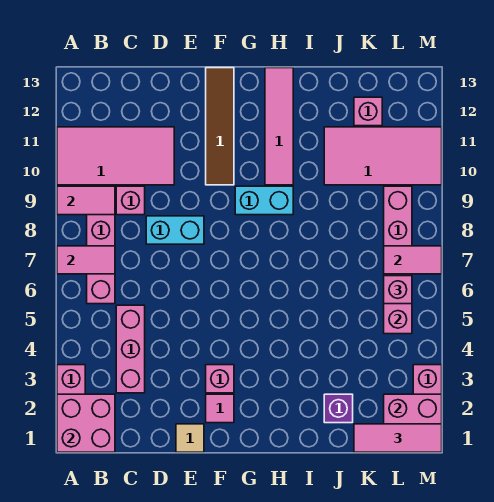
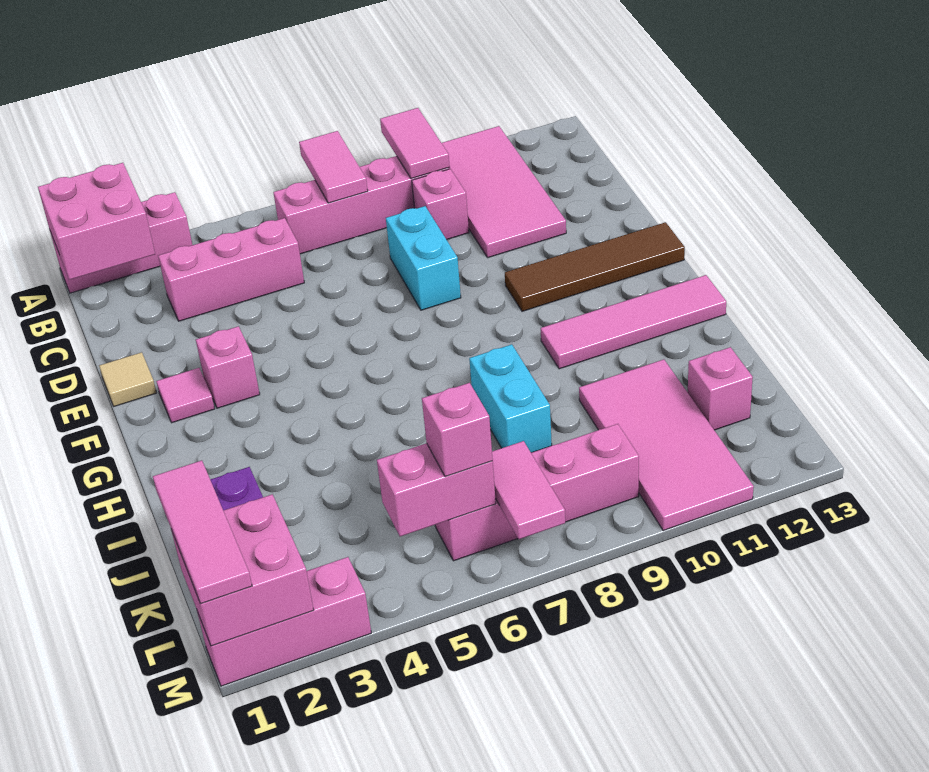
cyan brick G9:H9 level 1 -> cyan brick I8:J8 level 1

